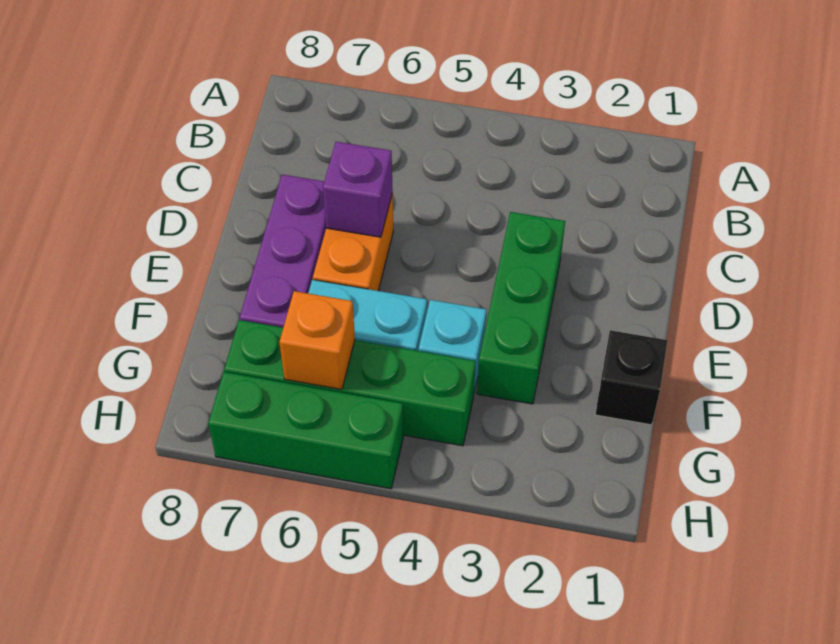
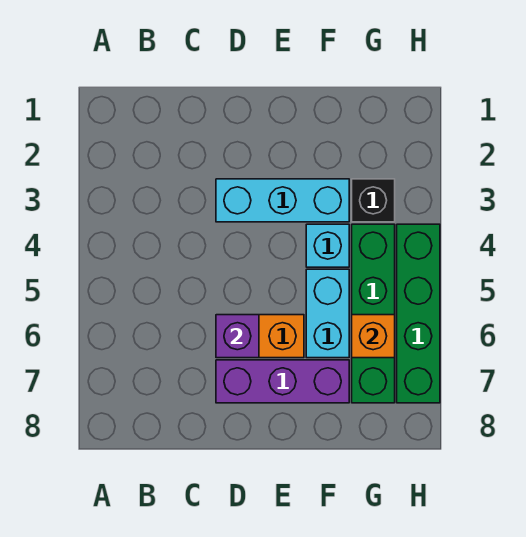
green brick D3:F3 level 1 -> cyan brick D3:F3 level 1
black brick F1 level 1 -> black brick G3 level 1
green brick H5:H7 level 1 -> green brick H4:H7 level 1

